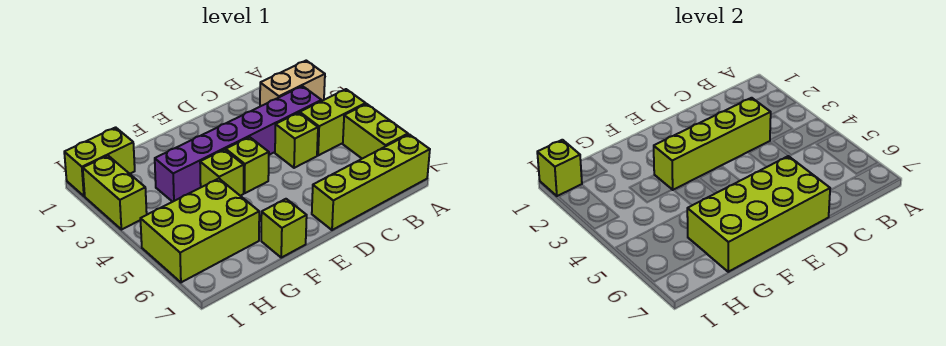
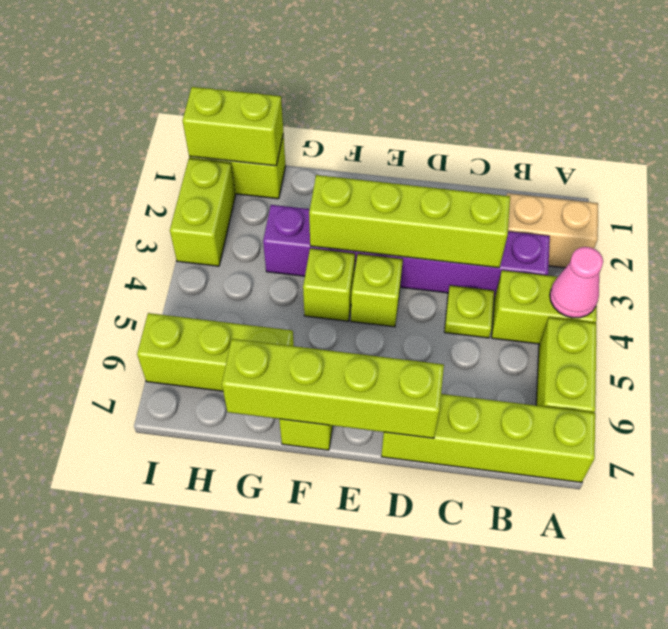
none -> pink cone A4 level 2
lime brick C4 level 1 -> lime plate C4 level 1
lime brick D6:G7 level 2 -> lime brick D7:G7 level 2
lime brick G5:I6 level 1 -> lime brick G6:I6 level 1
lime brick I1 level 2 -> lime brick H1:I1 level 2

